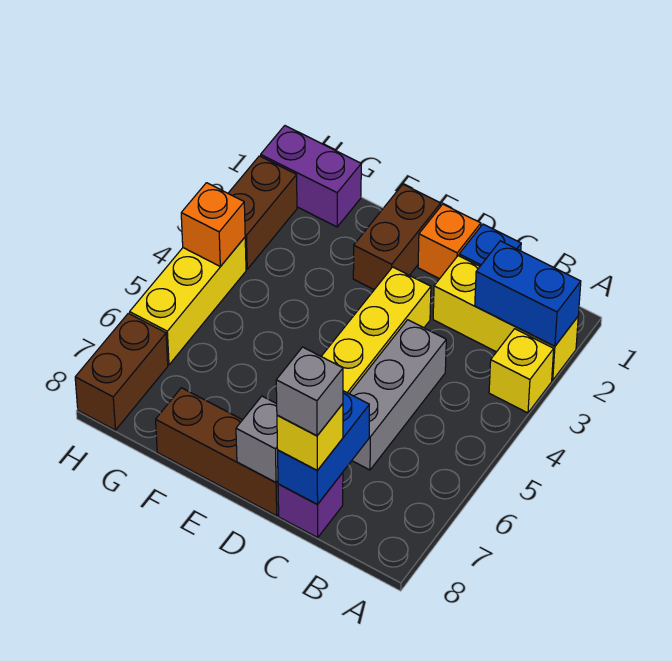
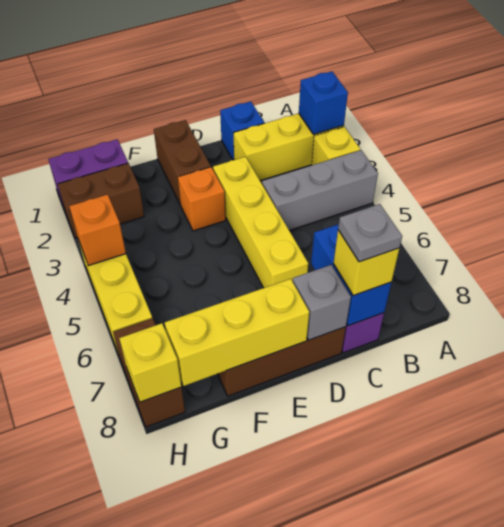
blue brick A2:B2 level 2 -> blue brick A2 level 2
grey brick C4:C6 level 1 -> grey brick A4:C4 level 1
grey brick C8 level 4 -> grey plate C8 level 4
orange brick D1 level 1 -> orange brick E3 level 1
none -> yellow brick E8:G8 level 2
brown brick H2:H3 level 1 -> brown brick G2:H2 level 1
none -> yellow brick H8 level 2

